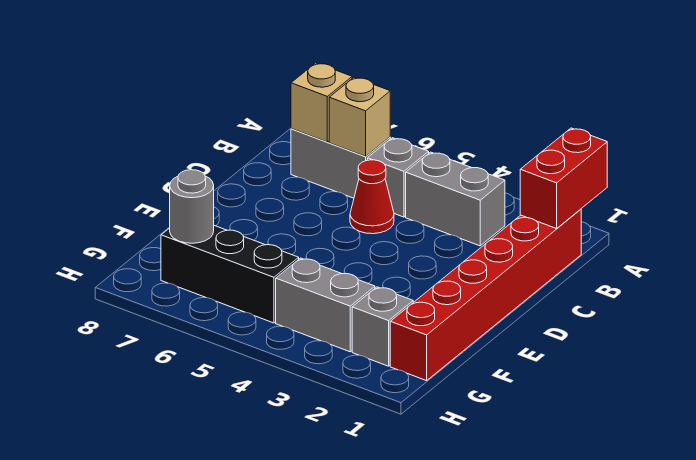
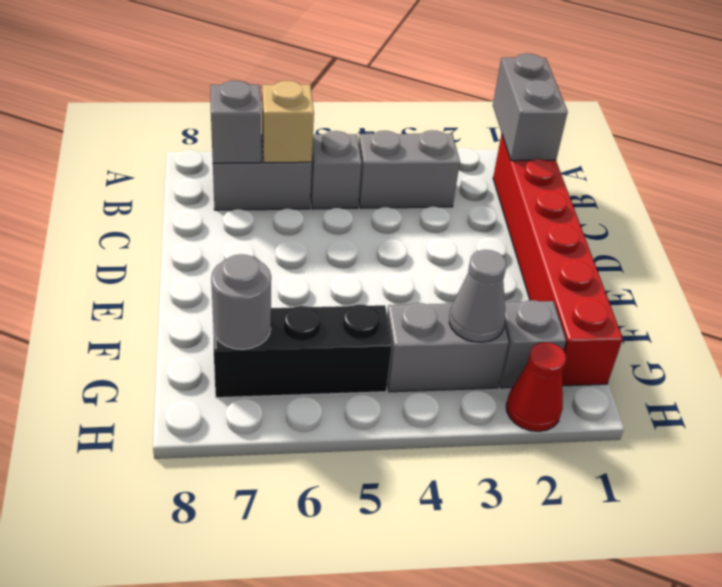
red brick A1:B1 level 2 -> grey brick A1:B1 level 2
tan brick B7 level 2 -> grey brick B7 level 2
red cone C5 level 1 -> red cone H2 level 1
none -> grey cone G3 level 2

